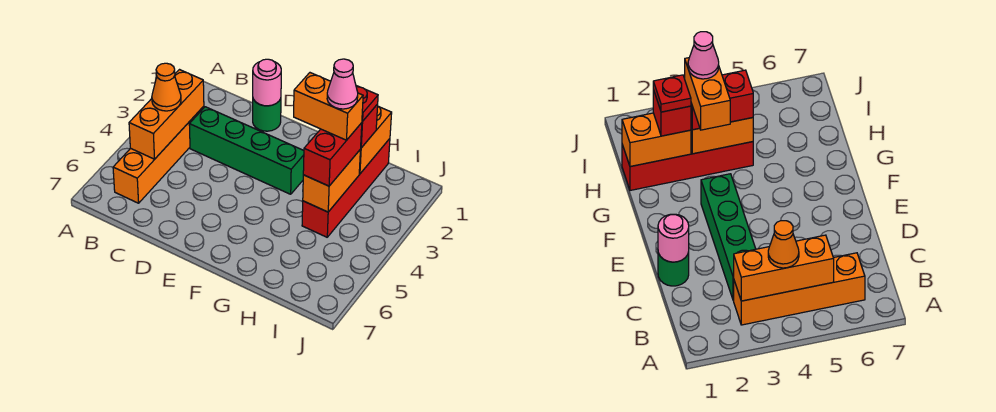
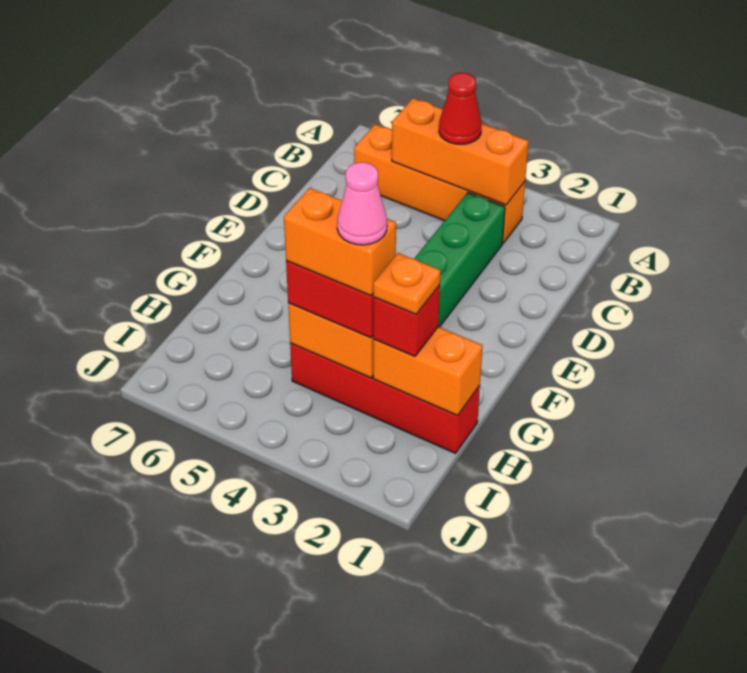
orange cone B4 level 3 -> red cone B4 level 3
green round brick D1 level 1 -> none
pink round brick D1 level 2 -> none
orange brick G3:H3 level 4 -> orange brick H3:H4 level 4
red plate H2 level 4 -> orange plate H2 level 4

